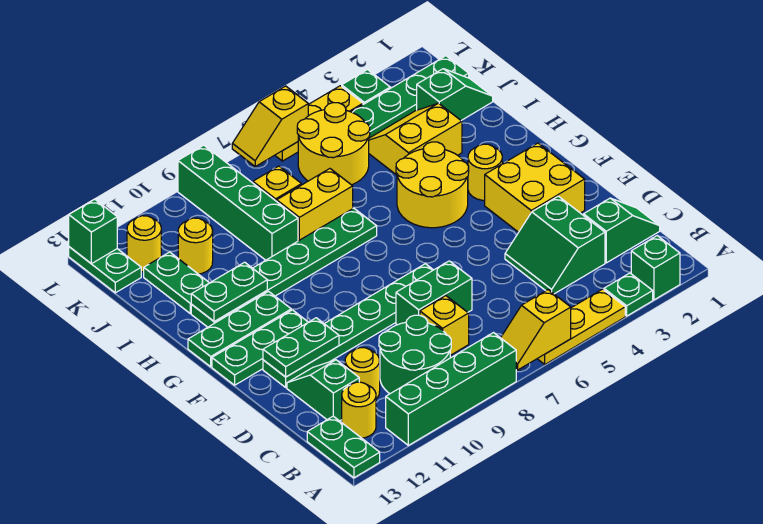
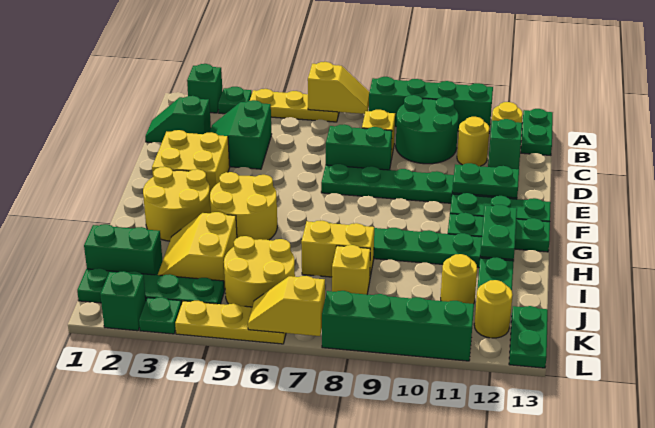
green slope C3:D4 level 1 top 3 -> green slope C3:D4 level 1 top 4
yellow round brick G3 level 1 -> yellow round brick G2:H3 level 1
green plate H11:H12 level 2 -> green plate G12:H12 level 2
yellow slope I3:J4 level 1 top I -> yellow slope I3:J4 level 1 top 4
green brick I9:L9 level 1 -> green brick L8:L11 level 1
green slope J1:J2 level 1 top 2 -> green brick J1:J2 level 1
yellow slope L6:L7 level 2 top 6 -> yellow slope L6:L7 level 2 top 7
green brick L13 level 2 -> green brick L2 level 1

